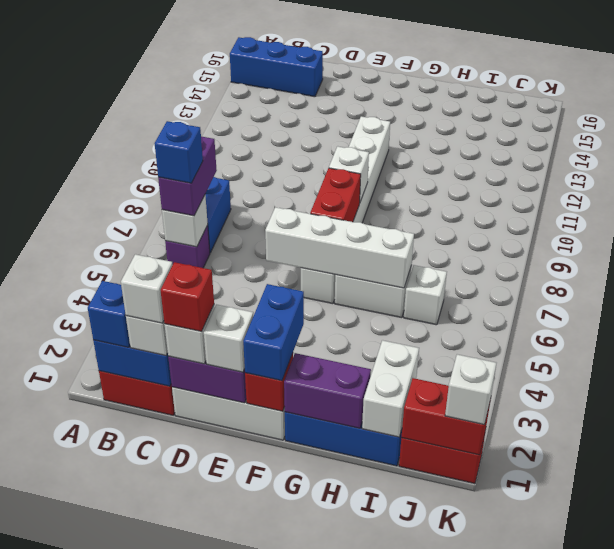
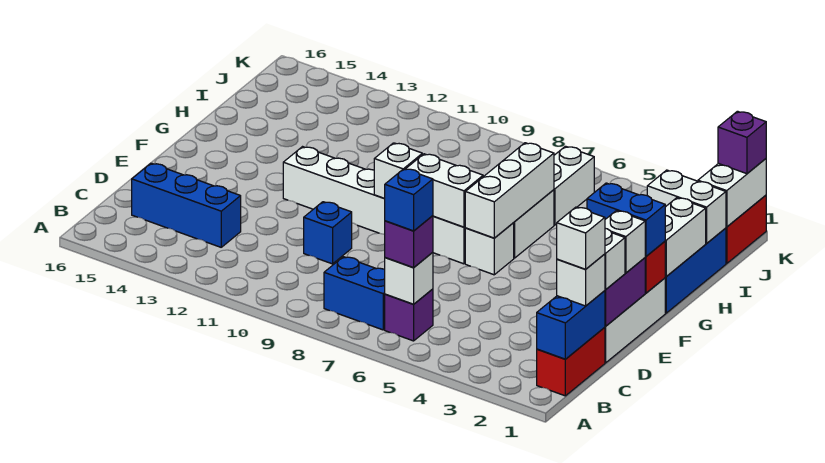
blue brick A15:C15 level 1 -> blue brick C13:C15 level 1
blue brick B1 level 3 -> blue brick D10 level 1
purple brick B6:B7 level 3 -> purple brick B6 level 3
red brick D1 level 4 -> none
white brick E6:H6 level 2 -> white brick F6:H6 level 2
red brick F7:F8 level 2 -> white brick F7:F8 level 2
purple brick G1:H1 level 2 -> white brick G1:H1 level 2
white brick I6 level 1 -> white brick I6:J6 level 1
red brick J1:K1 level 2 -> white brick J1:K1 level 2
white brick K1 level 3 -> purple brick K1 level 3

